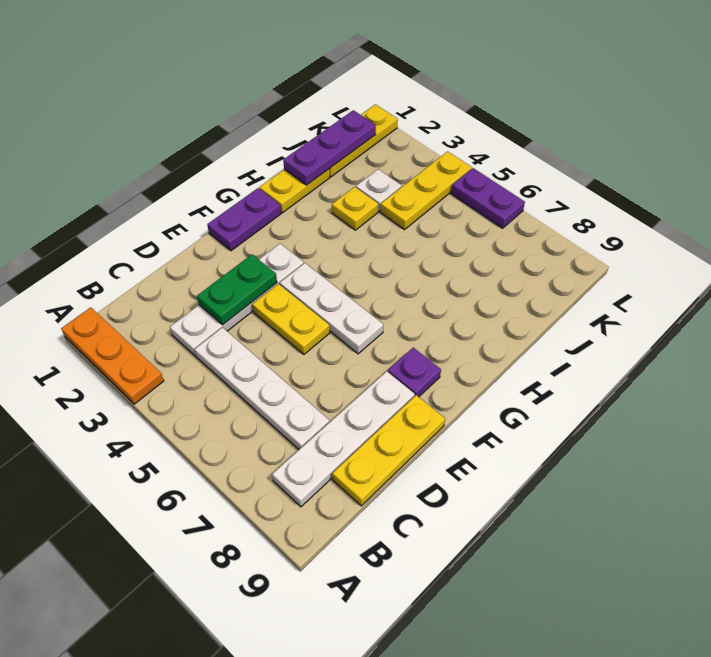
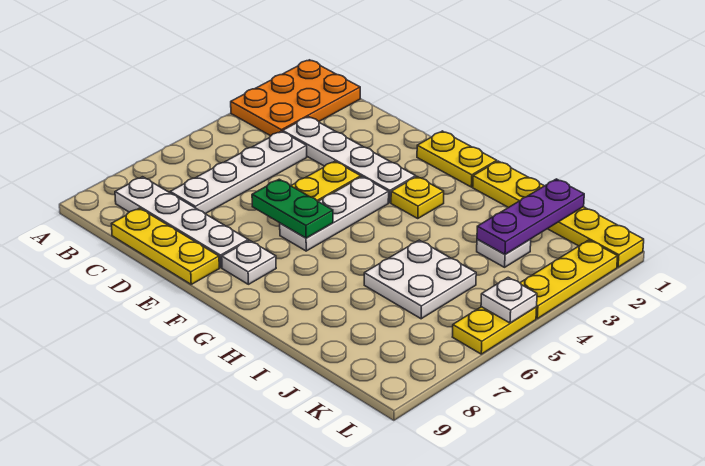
orange plate A1:A3 level 1 -> orange plate A1:B3 level 1
green plate D3:E3 level 2 -> green plate E6:F6 level 2
purple plate F1:G1 level 1 -> yellow plate F1:G1 level 1
purple plate F8 level 1 -> white plate F8 level 1
purple plate I1:K1 level 2 -> purple plate J1:J3 level 2
yellow plate I3 level 1 -> yellow plate G3 level 1
none -> white plate I5:J6 level 1
yellow plate J4:L4 level 1 -> yellow plate L2:L4 level 1
purple plate L5:L6 level 1 -> yellow plate L5:L6 level 1
none -> white plate L5 level 2

